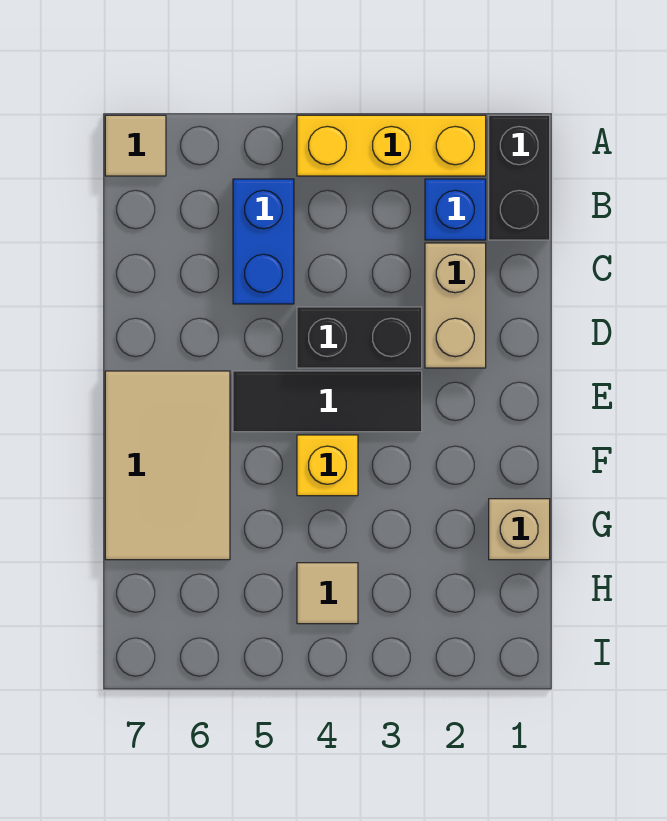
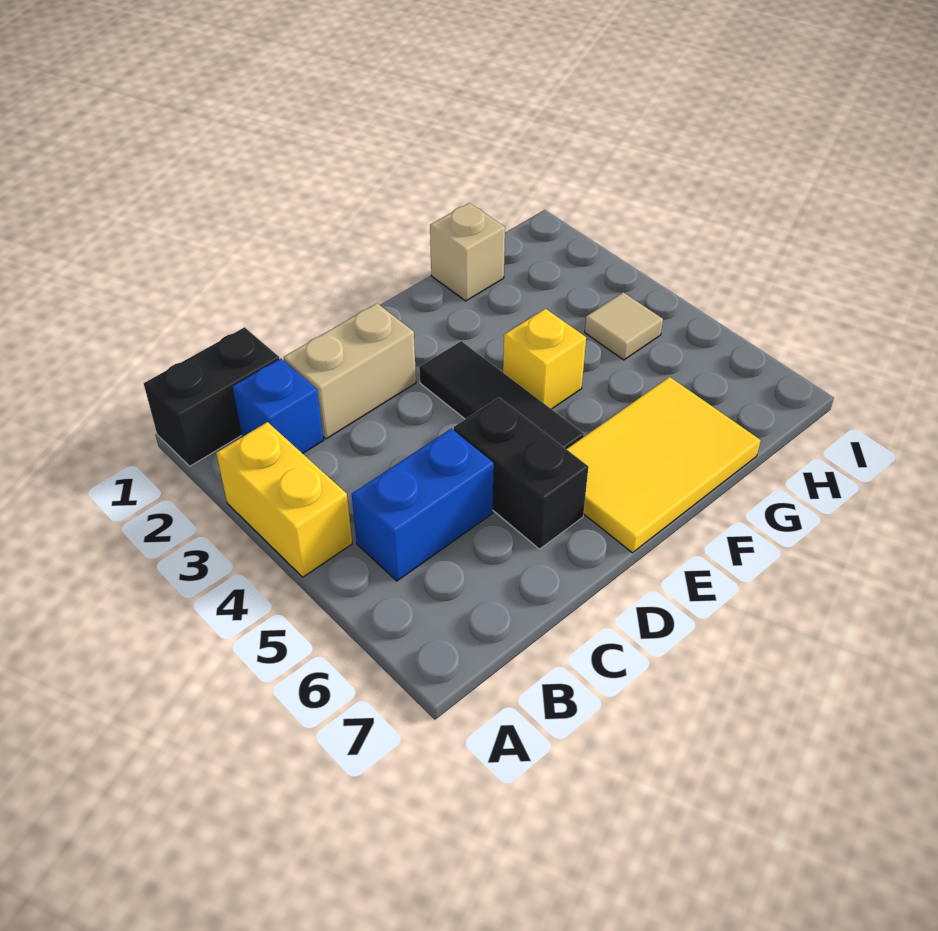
yellow brick A2:A4 level 1 -> yellow brick A3:A4 level 1
tan tile A7 level 1 -> none
black brick D3:D4 level 1 -> black brick D5:D6 level 1
tan tile E6:G7 level 1 -> yellow tile E6:G7 level 1

